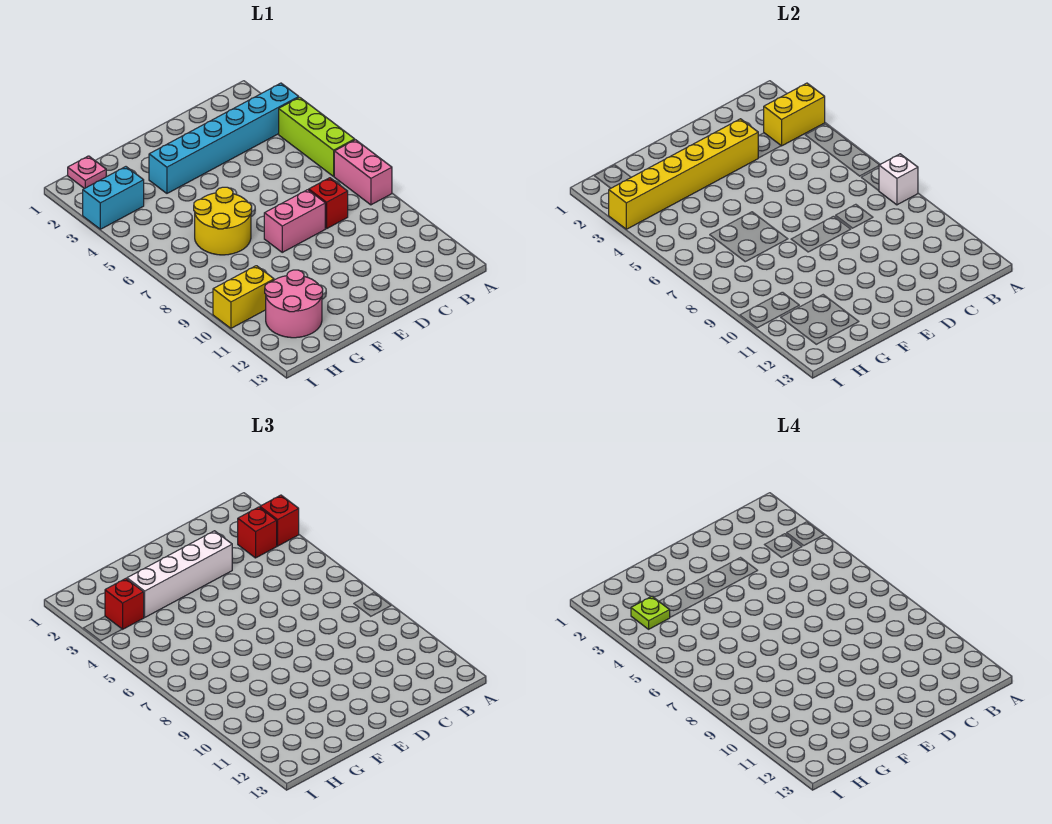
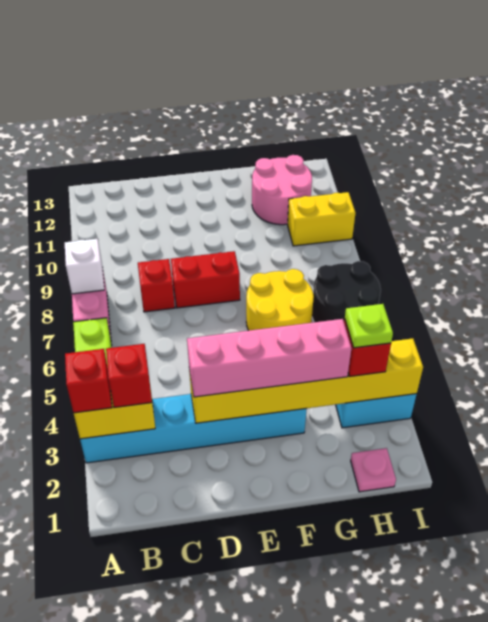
white brick D3:G3 level 3 -> pink brick D3:G3 level 3
pink brick D8:E8 level 1 -> red brick D8:E8 level 1
none -> black round brick H6:I7 level 1

